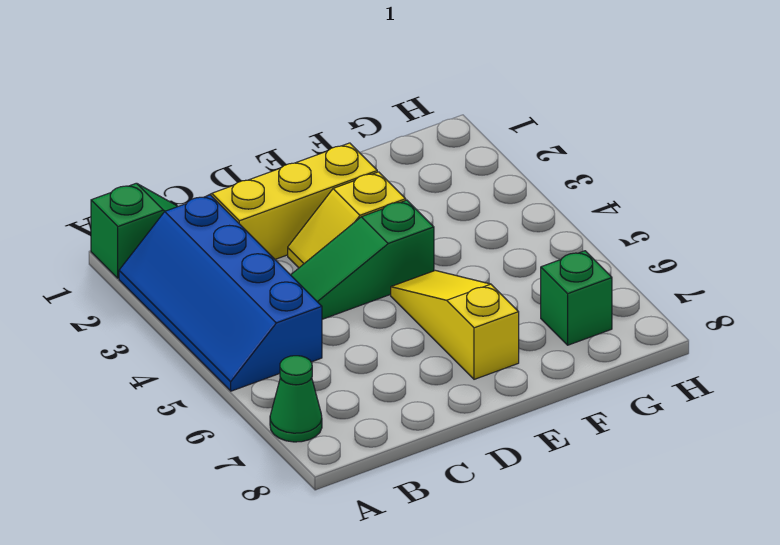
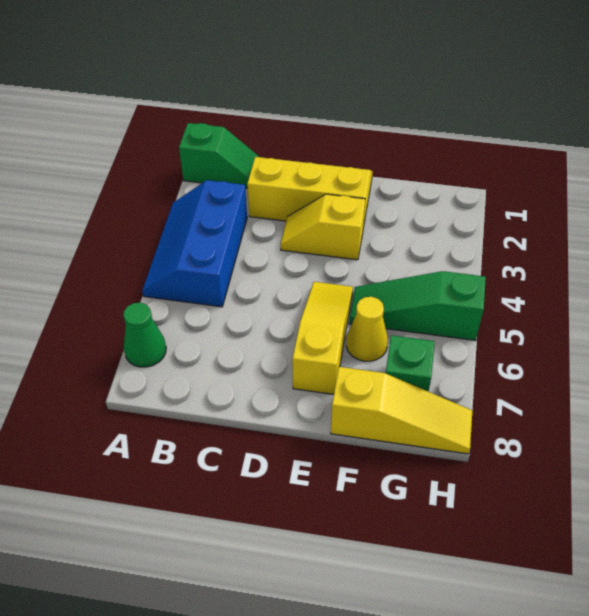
blue slope A2:B5 level 1 top B -> blue slope A3:B5 level 1 top B
green slope C4:E4 level 1 top E -> green slope F5:H5 level 1 top H
none -> yellow cone F6 level 1
none -> yellow slope F8:H8 level 1 top F

